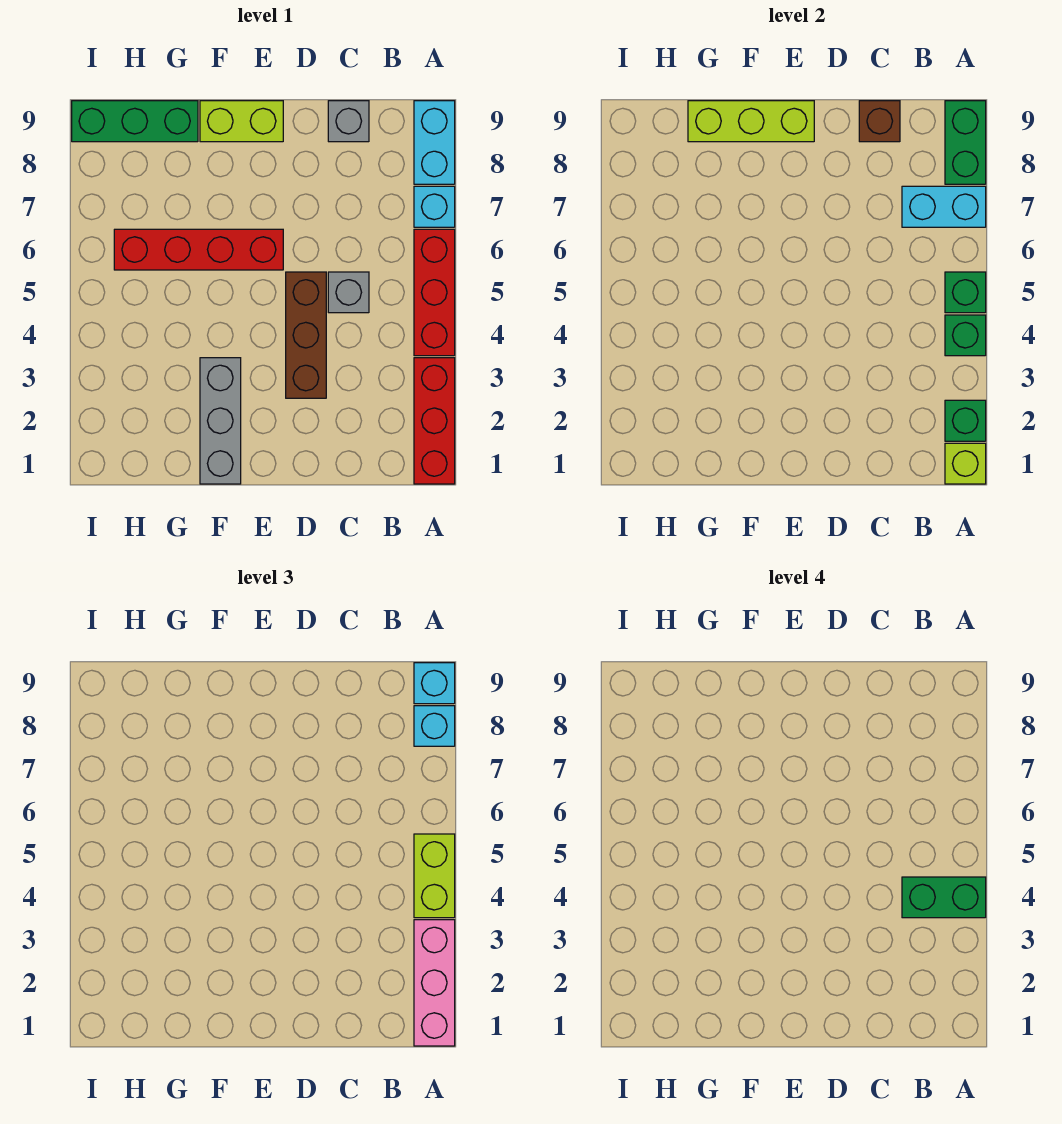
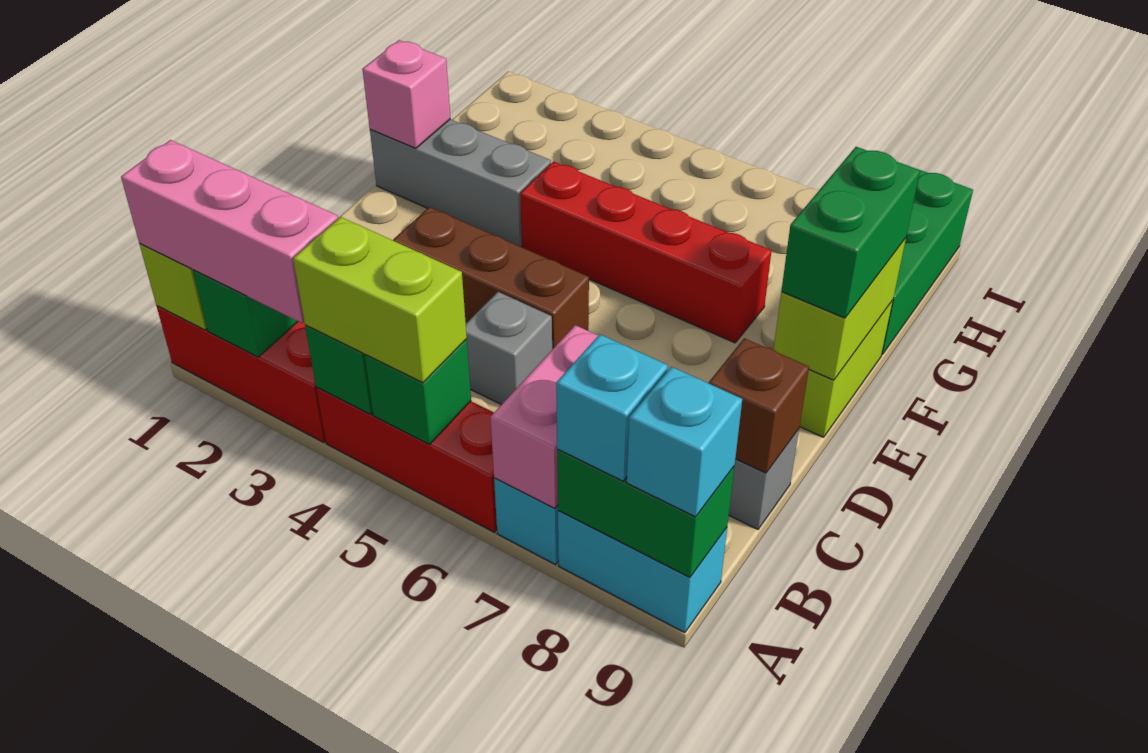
green brick A4:B4 level 4 -> green brick E9:F9 level 3
cyan brick A7:B7 level 2 -> pink brick A7:B7 level 2
red brick E6:H6 level 1 -> red brick F4:F7 level 1
lime brick E9:G9 level 2 -> lime brick E9:F9 level 2
none -> pink brick F1 level 2

